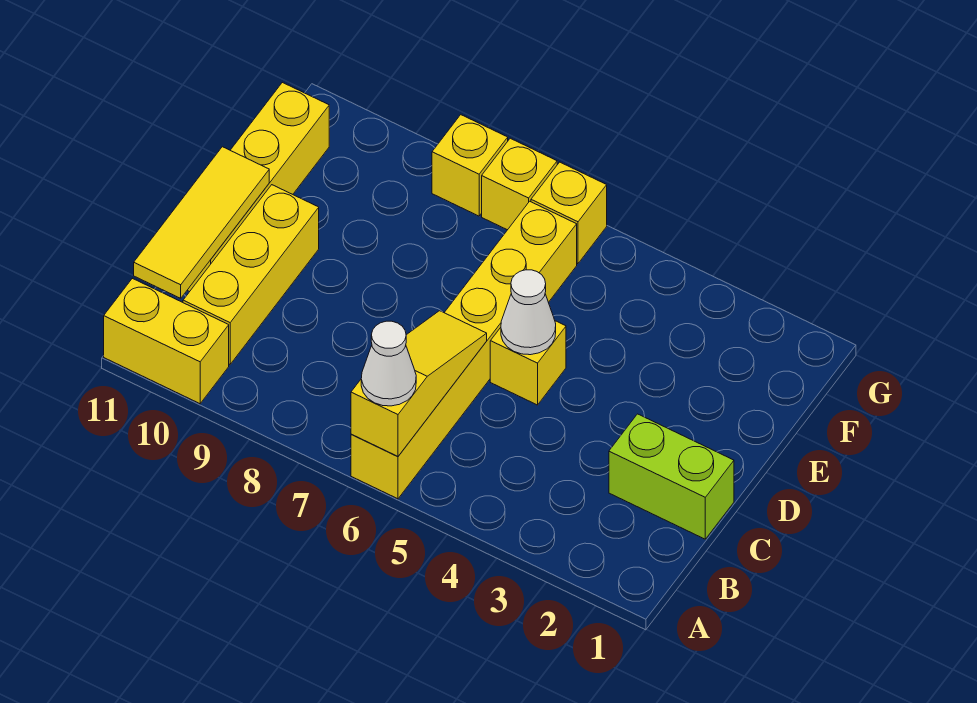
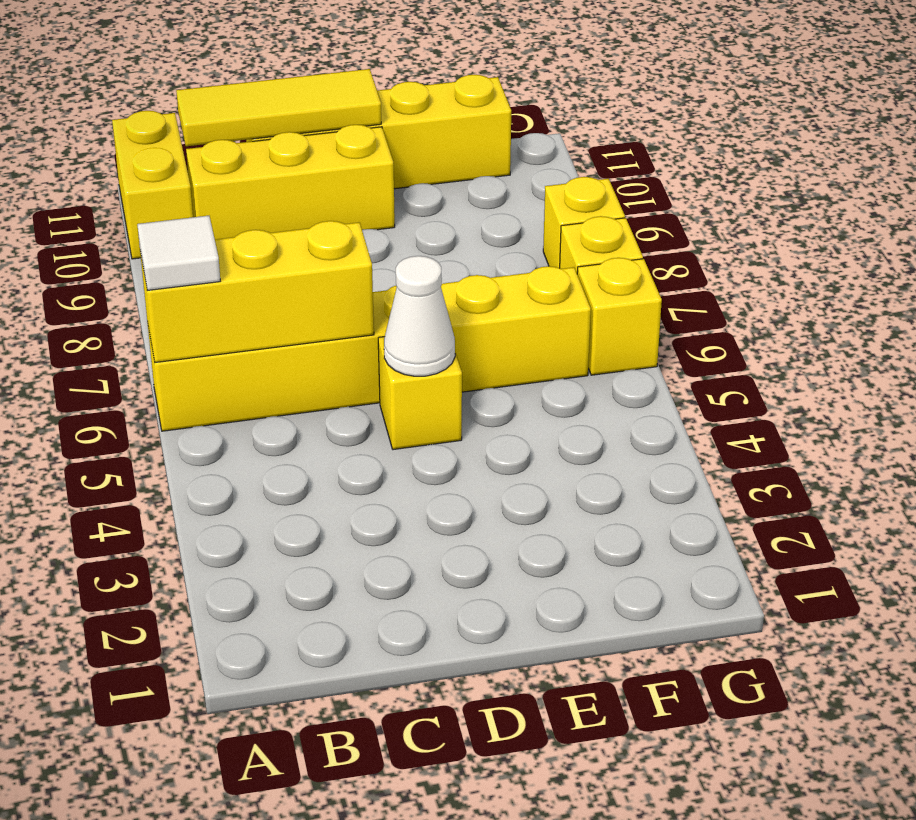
yellow slope A6:C6 level 2 top A -> yellow brick A6:C6 level 2
white cone A6 level 3 -> white tile A6 level 3
lime brick C1:C2 level 1 -> none

